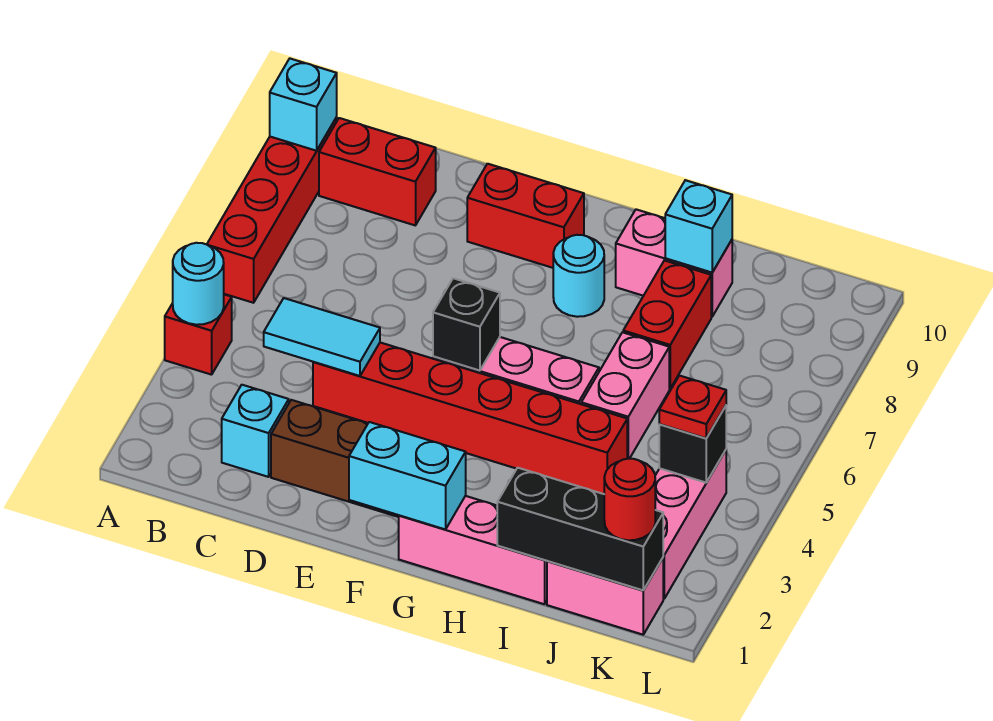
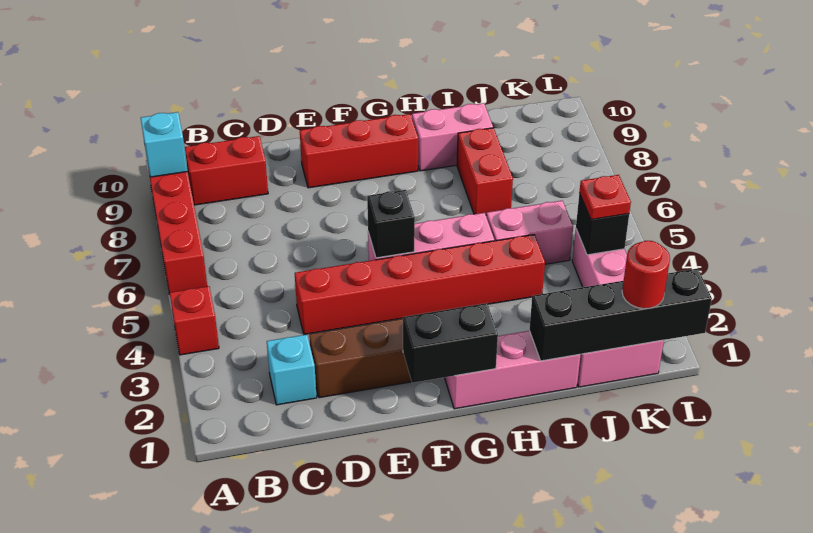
cyan round brick A4 level 2 -> none
cyan tile C4:D4 level 2 -> none
red brick E9:F9 level 1 -> red brick E9:G9 level 1
cyan brick F1:G1 level 2 -> black brick F1:G1 level 2
cyan round brick G8 level 1 -> none
black brick I1:K1 level 2 -> black brick I1:L1 level 2
pink brick I5:I6 level 1 -> pink brick I5:J5 level 1
cyan brick I9 level 2 -> none

